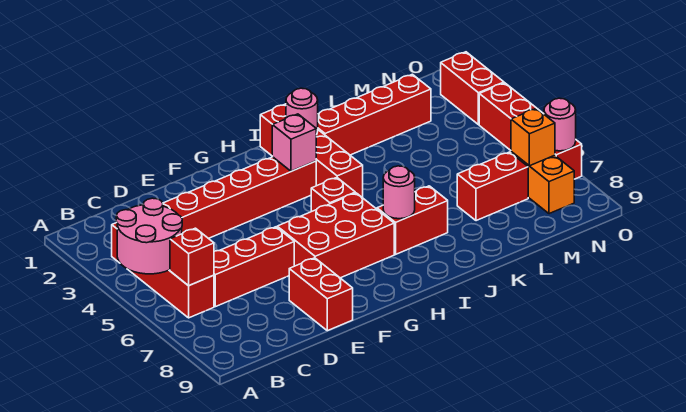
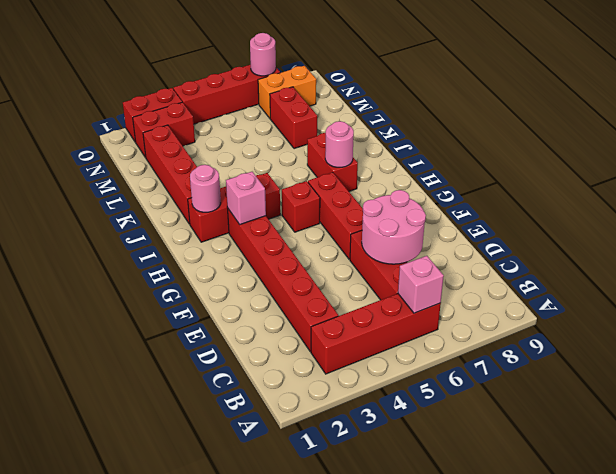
pink round brick A4:B5 level 2 -> pink round brick D6:E7 level 2
red brick B6 level 2 -> pink brick B6 level 2
red brick E8:E9 level 1 -> red brick N2:N3 level 1
red brick F6:H7 level 1 -> red brick F6:H6 level 1
red brick I1:I4 level 1 -> red brick I2:I4 level 1
orange brick N7 level 2 -> none

